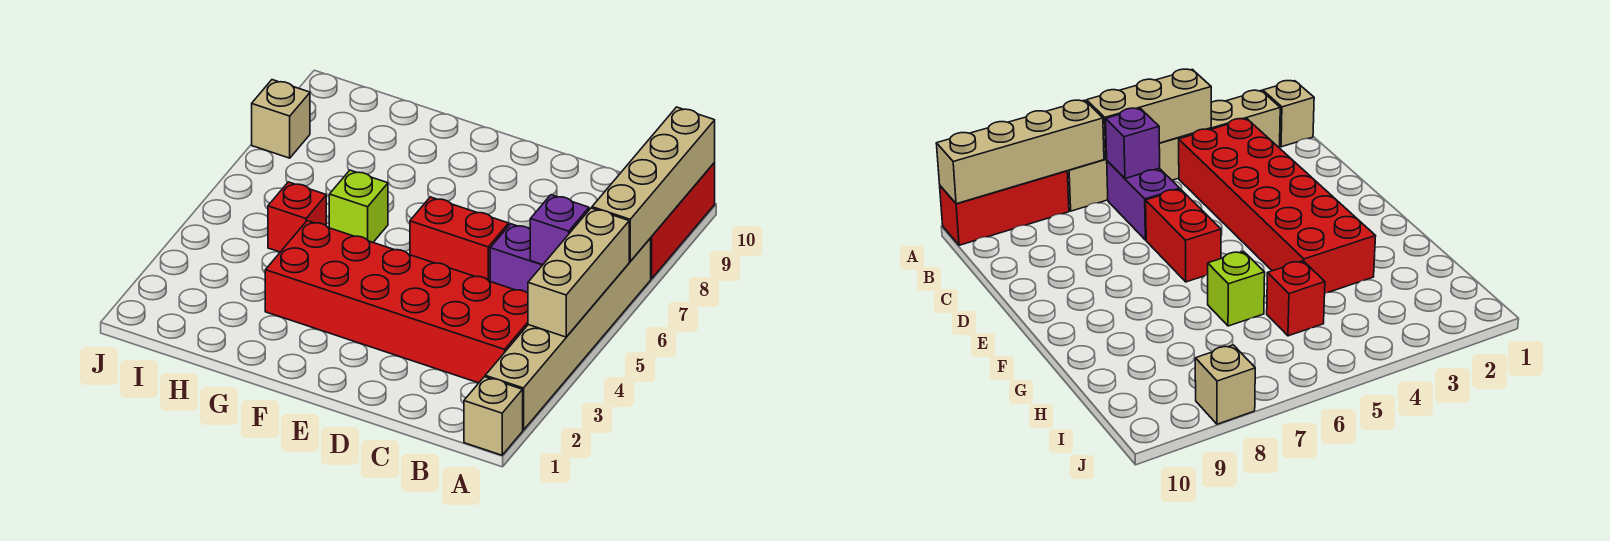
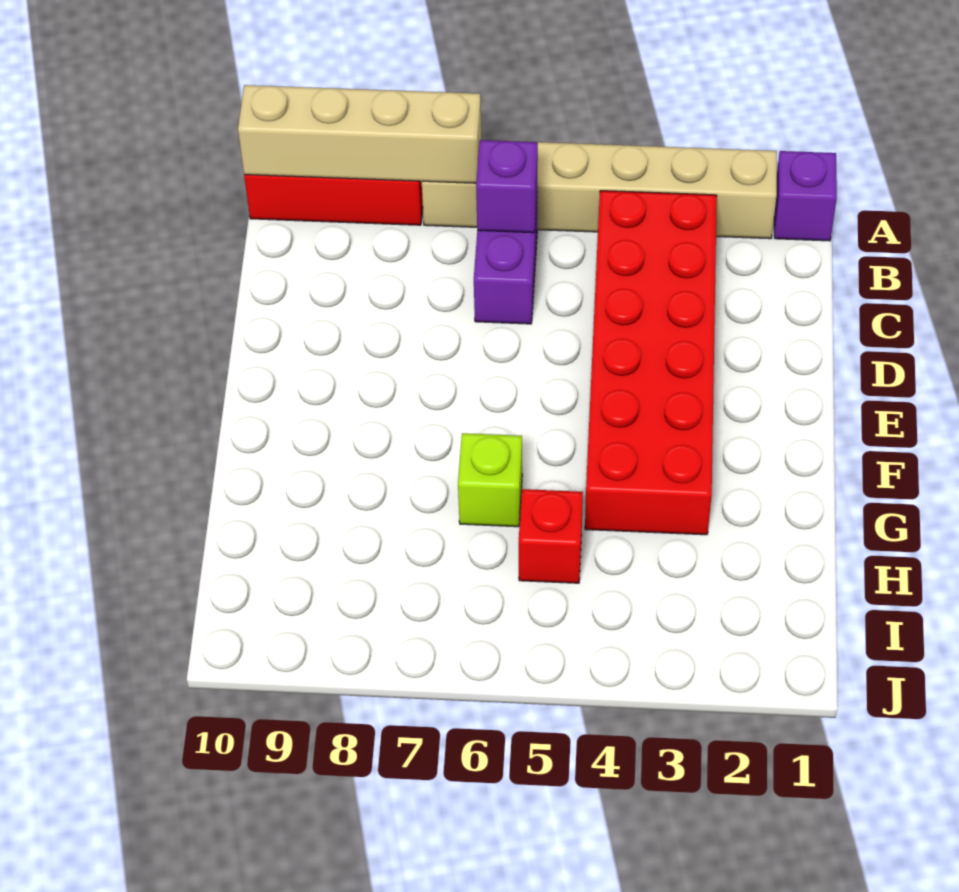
tan brick A1 level 1 -> purple brick A1 level 1
tan brick A4:A6 level 2 -> none
red brick D6:E6 level 1 -> none
tan brick J8 level 1 -> none

